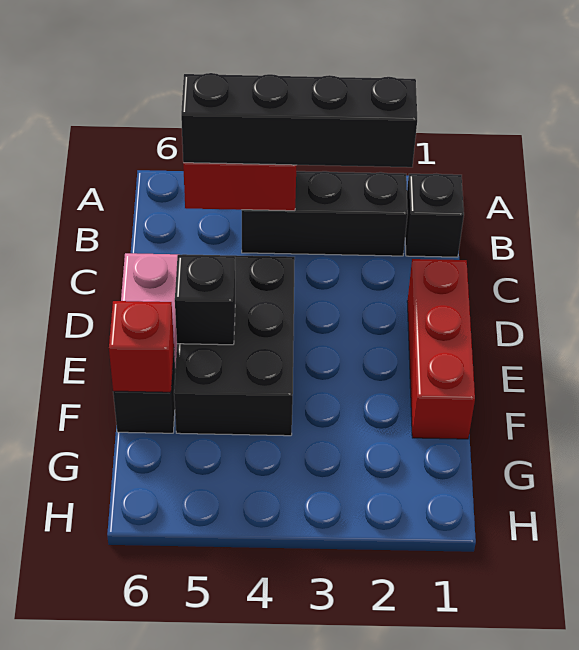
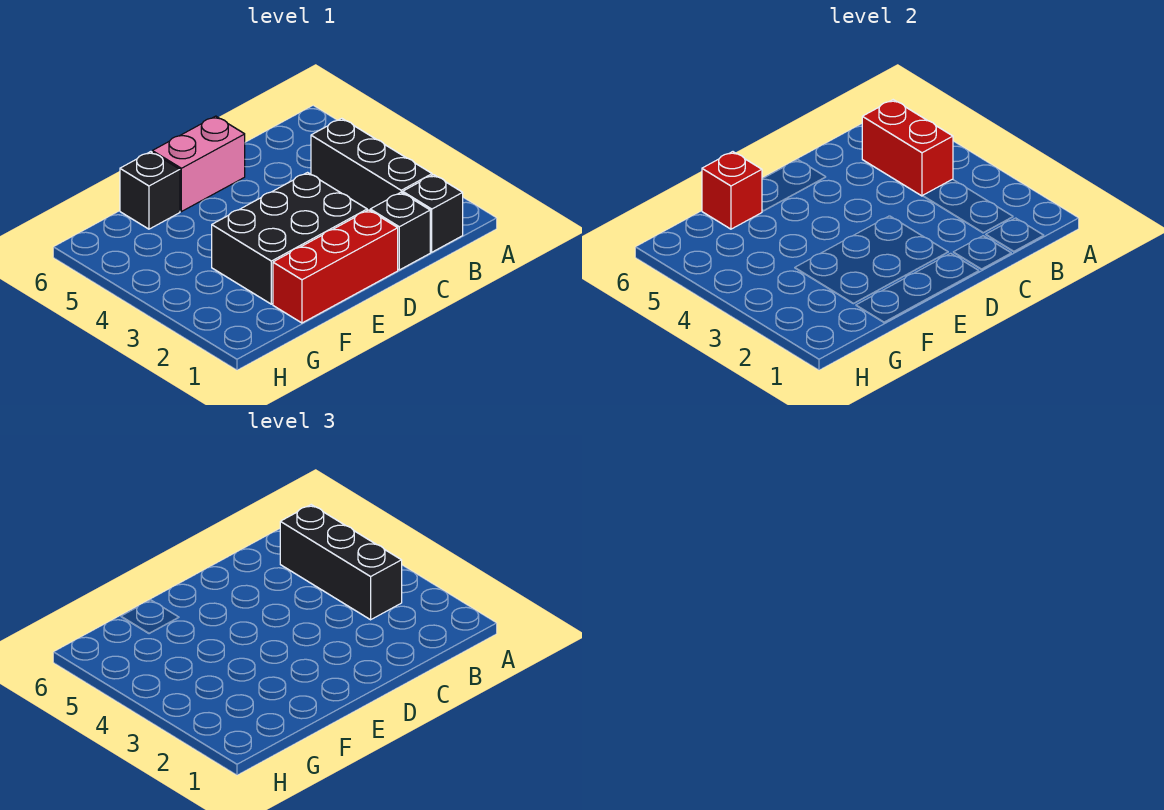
black brick B2:B5 level 3 -> black brick B3:B5 level 3
black brick D4:F5 level 1 -> black brick D2:F3 level 1
black brick E5 level 2 -> black brick C1 level 1

